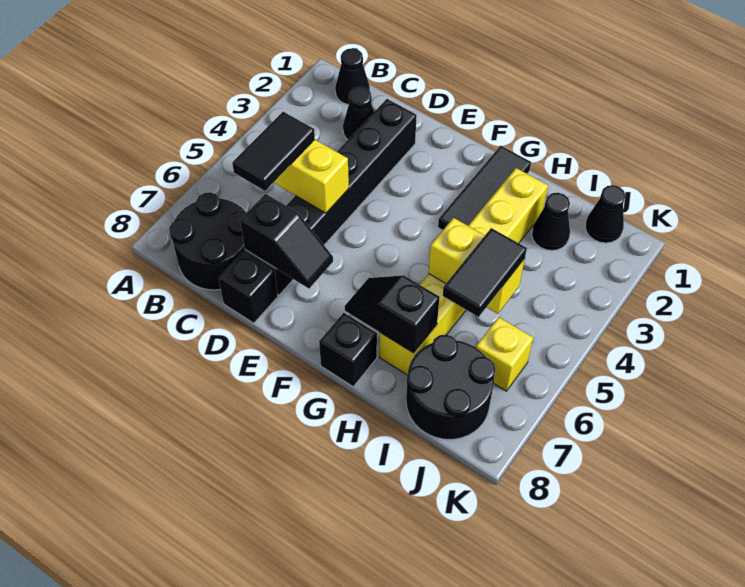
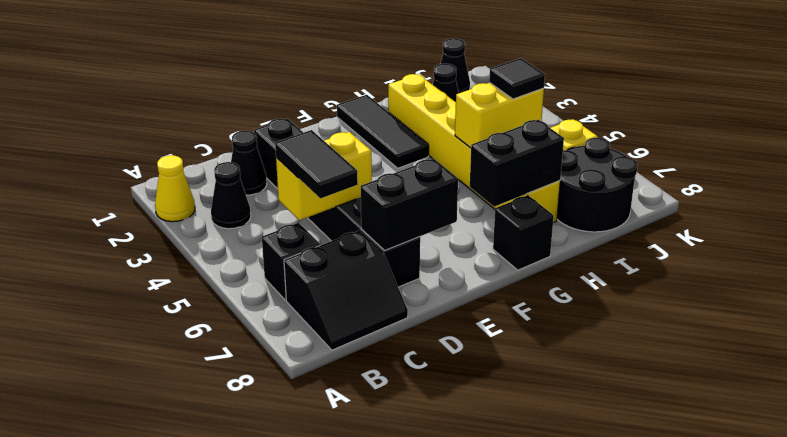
none -> yellow cone A2 level 1
black cone B1 level 1 -> black cone B3 level 1
black round brick B7:C8 level 1 -> black slope B7:C8 level 1 top 7
black slope D7:E7 level 2 top D -> black brick D7:E7 level 2
black brick D8 level 1 -> black brick B6 level 1
black slope G7:H7 level 2 top H -> black brick G7:H7 level 2
black tile I5:I6 level 3 -> black tile I5 level 3

